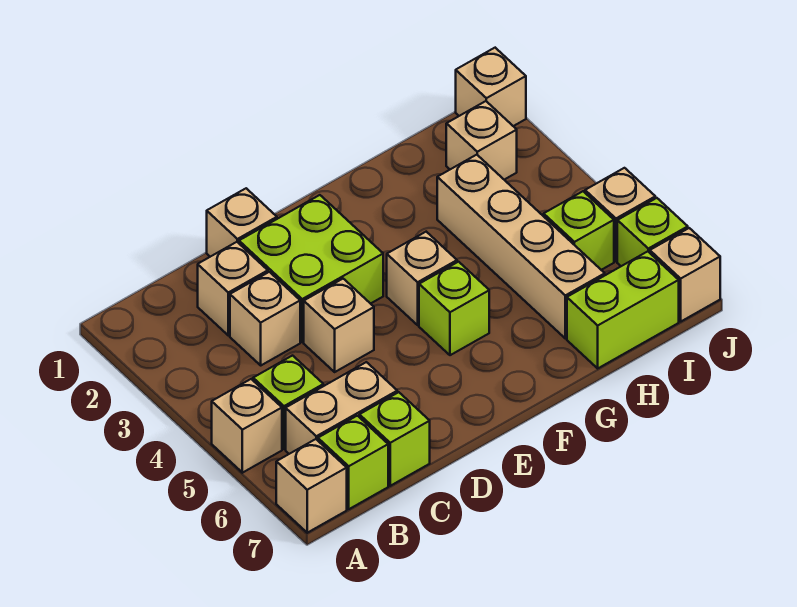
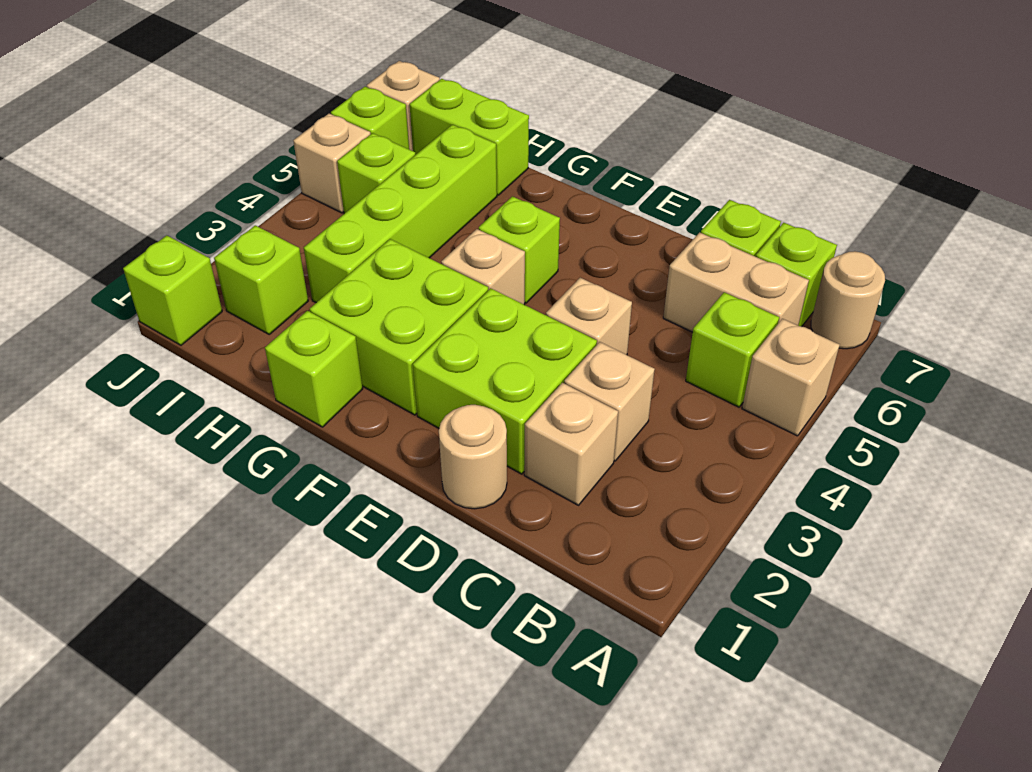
tan brick A7 level 1 -> tan round brick A7 level 1
tan brick D1 level 1 -> tan round brick D1 level 1
none -> lime brick F2:G3 level 1
none -> lime brick G1 level 1
tan brick H3:H6 level 1 -> lime brick H3:H6 level 1
tan brick I2 level 1 -> lime brick I2 level 1
tan brick J1 level 1 -> lime brick J1 level 1

